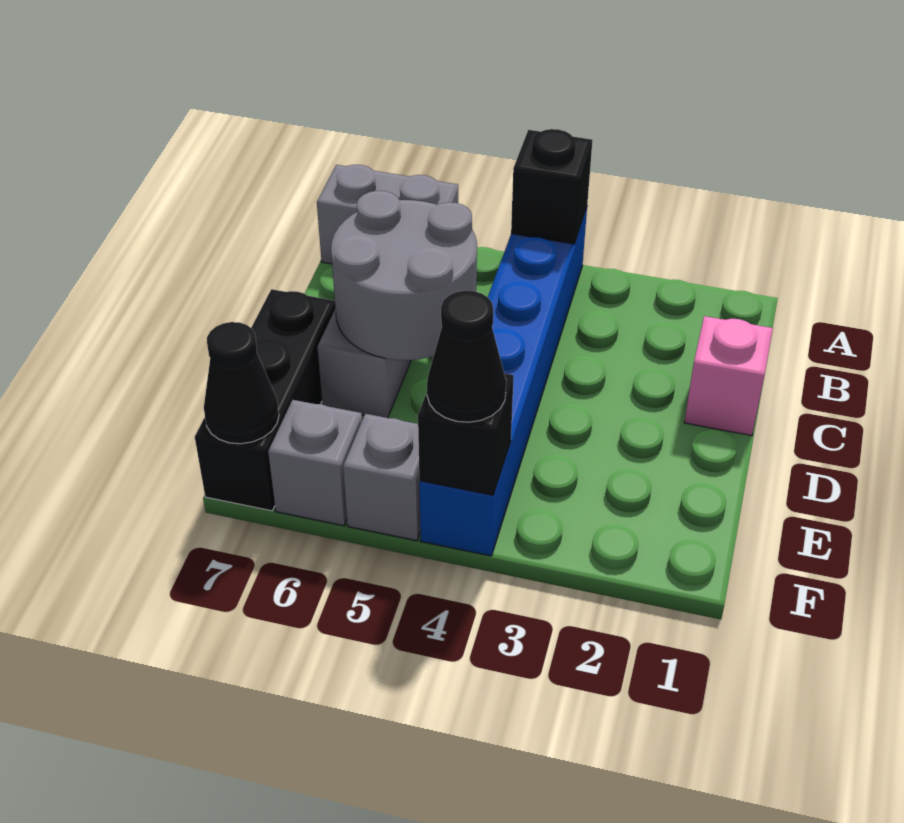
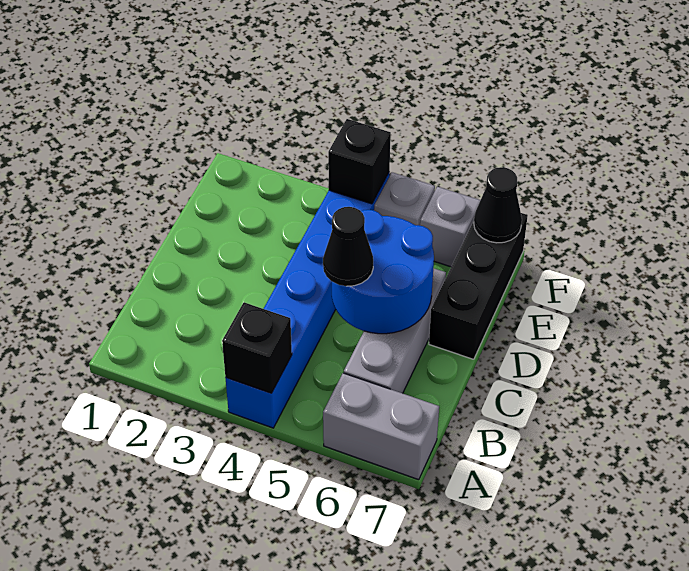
pink brick C1 level 1 -> none
grey round brick C5:D6 level 2 -> blue round brick C5:D6 level 2
black cone F4 level 3 -> black cone C5 level 3

